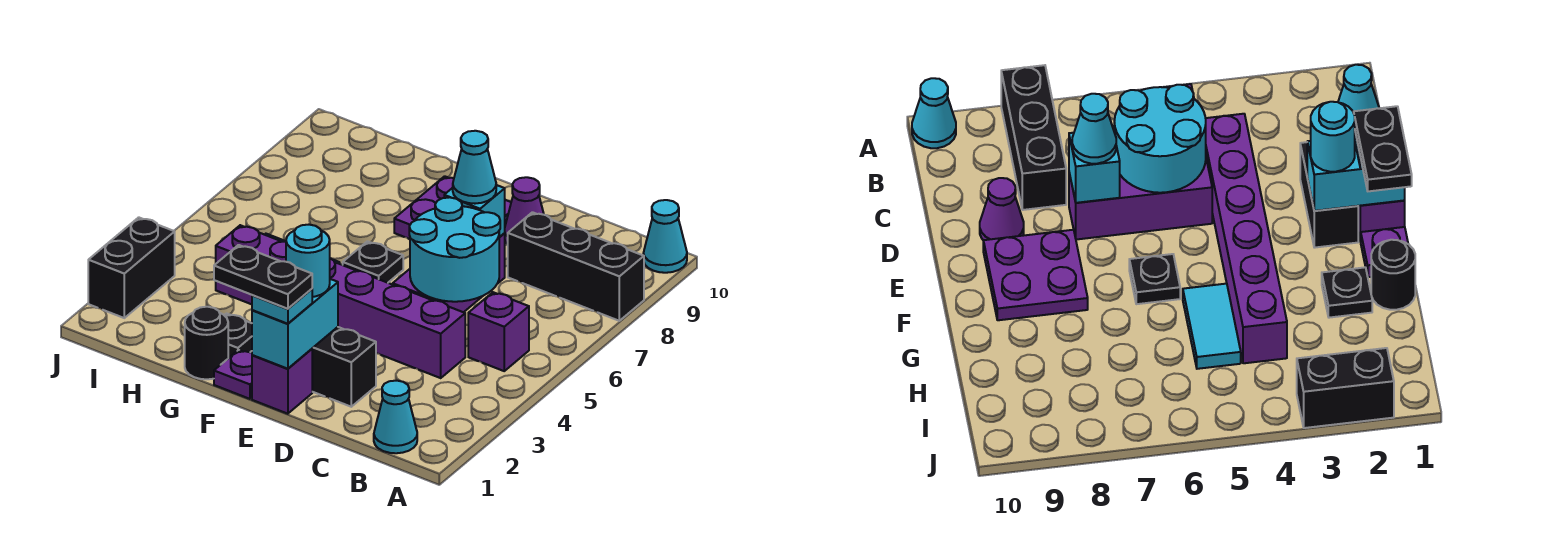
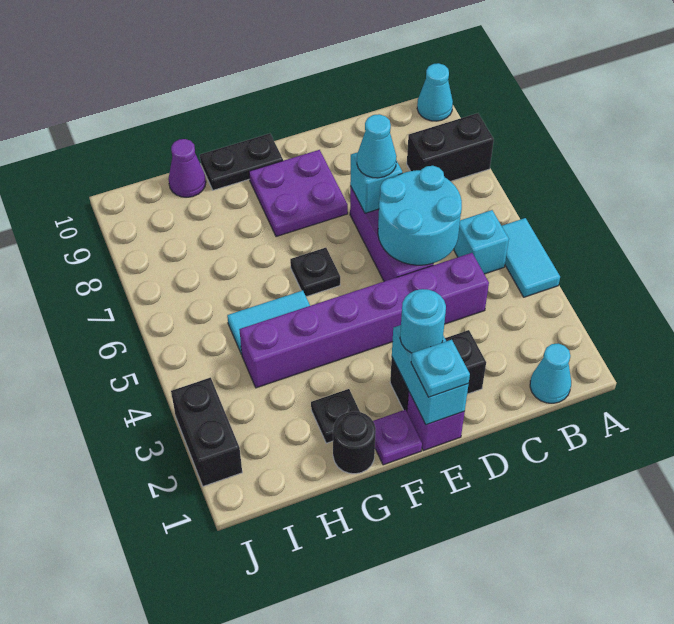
none -> cyan tile A4:A5 level 1
black brick A8:C8 level 1 -> black brick A8:B8 level 1
purple brick B5 level 1 -> cyan brick B5 level 1
purple cone D9 level 1 -> purple cone H10 level 1
black plate E1:F1 level 4 -> black plate F10:G10 level 1

